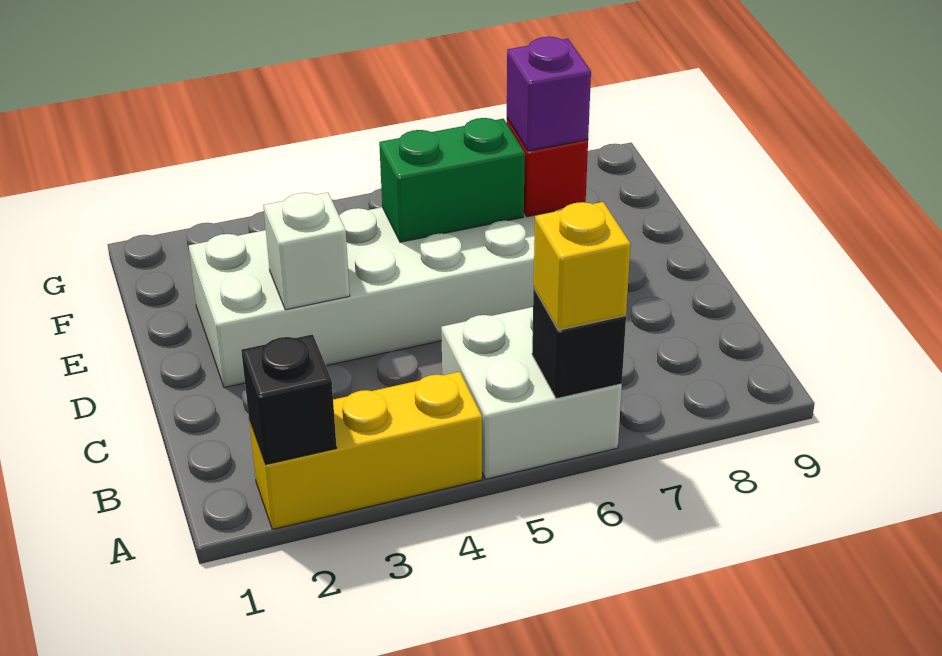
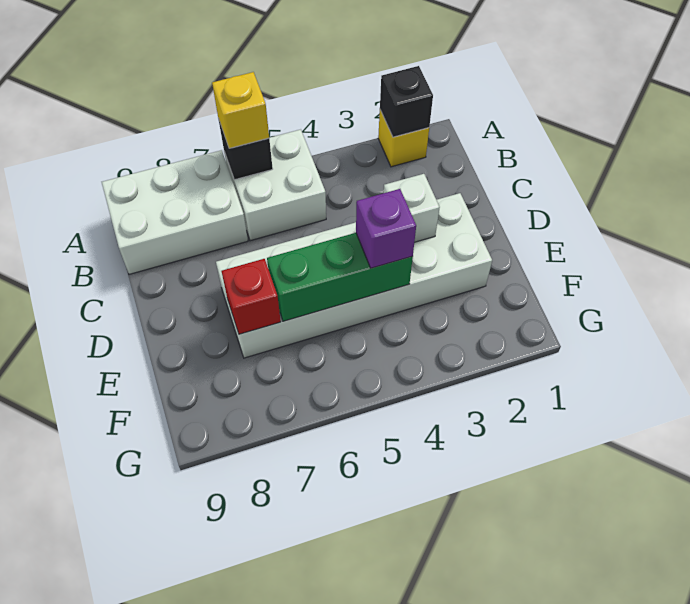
yellow brick A2:A4 level 1 -> yellow brick A2 level 1
none -> white brick A7:B9 level 1
green brick E5:E6 level 2 -> green brick E4:E6 level 2
purple brick E7 level 3 -> purple brick E4 level 3

